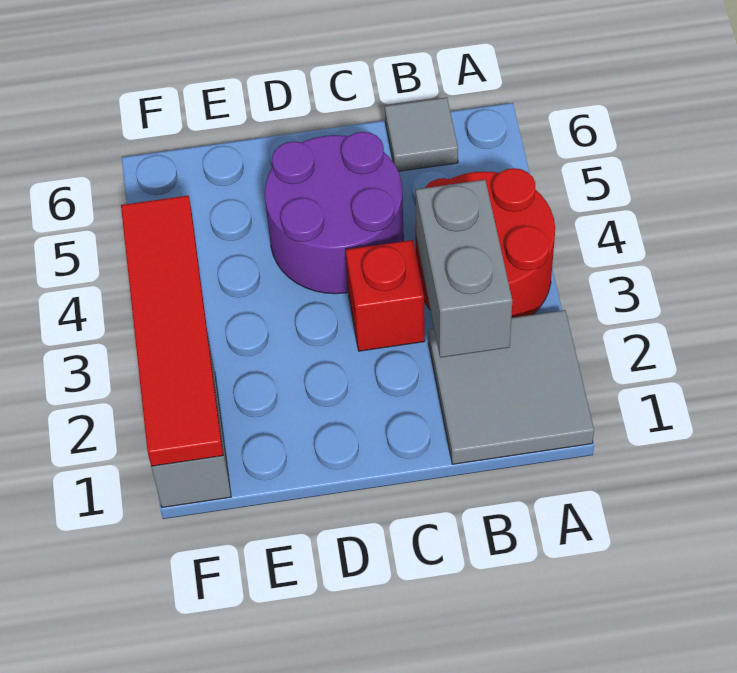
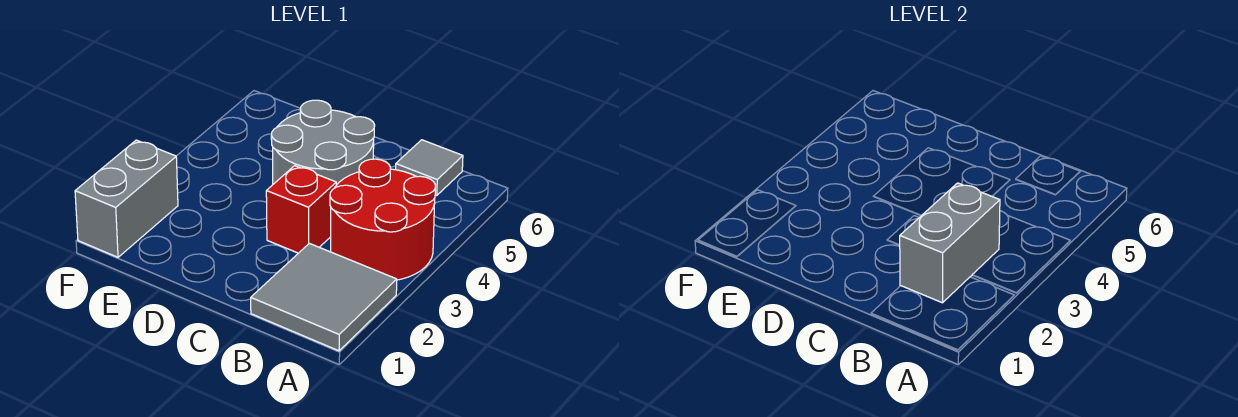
purple round brick C4:D5 level 1 -> grey round brick C4:D5 level 1
red tile F1:F4 level 2 -> none

